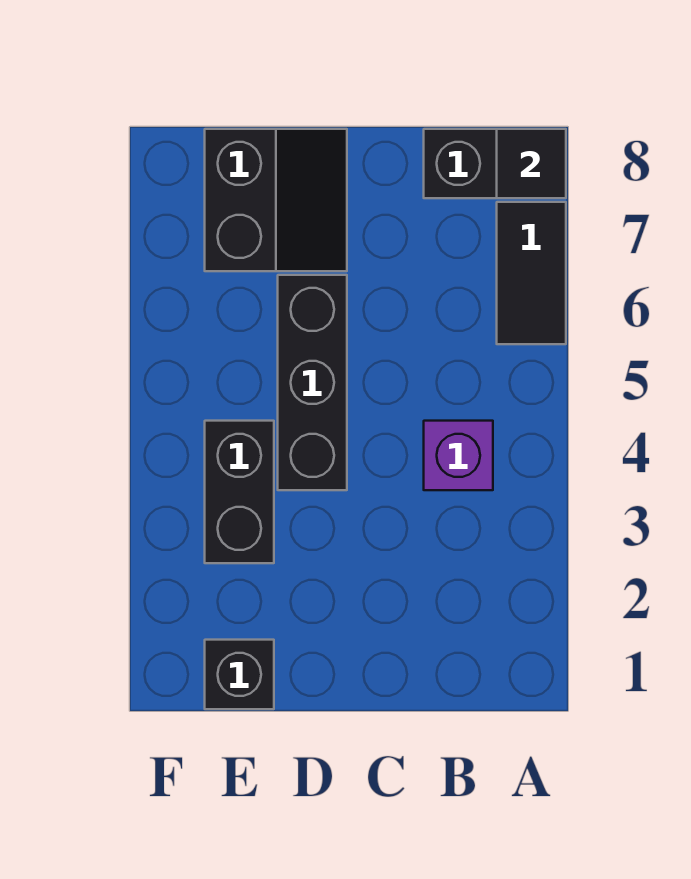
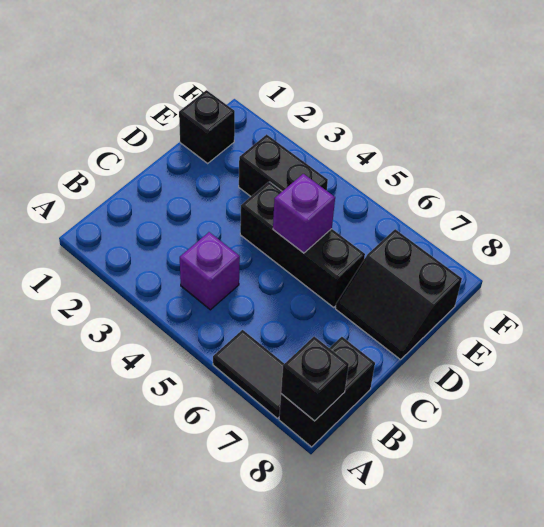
black tile A8 level 2 -> black brick A8 level 2
none -> purple brick D5 level 2

